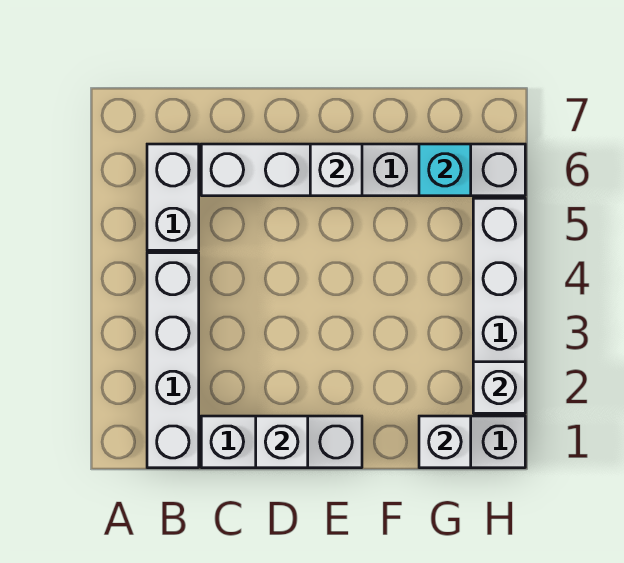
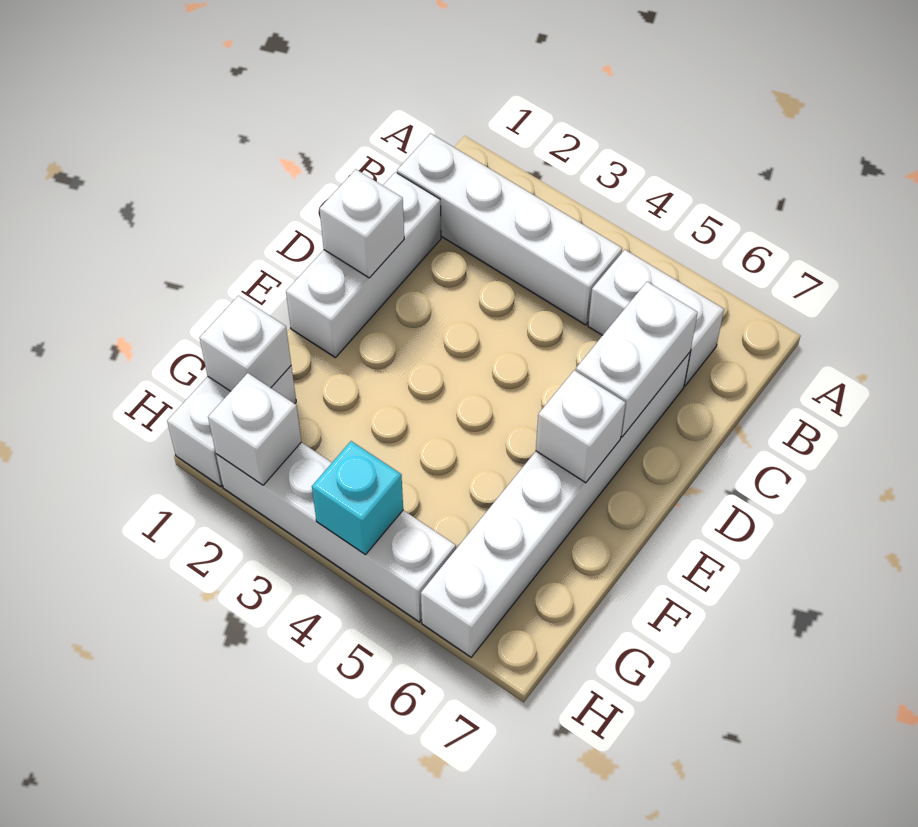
none -> white brick C6:D6 level 2
cyan brick G6 level 2 -> cyan brick H4 level 2

